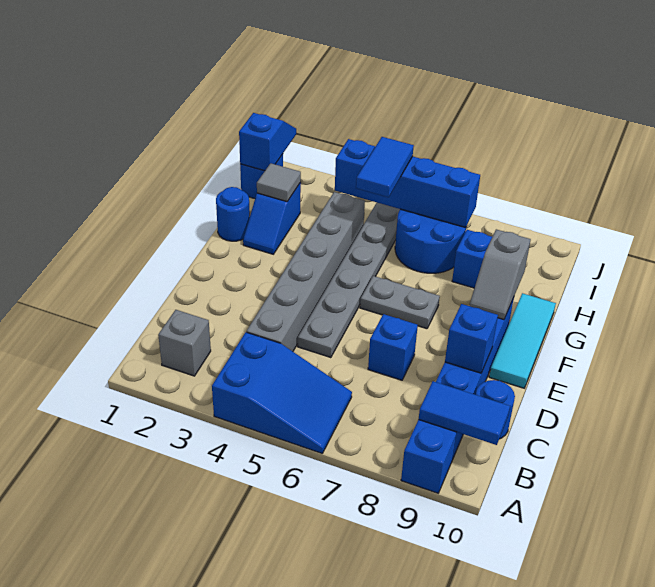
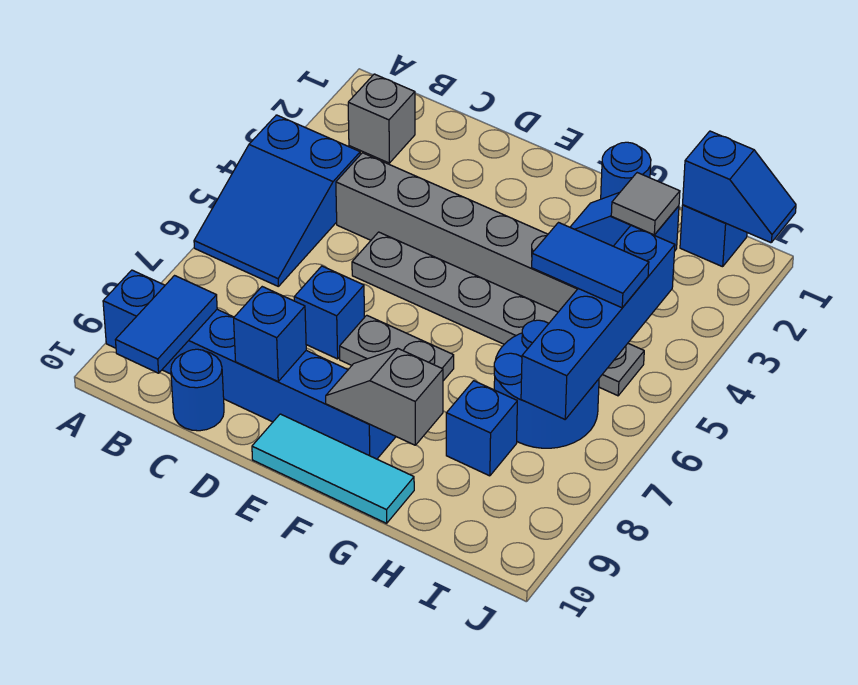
grey plate F6:F7 level 1 -> grey plate E7:F7 level 1

